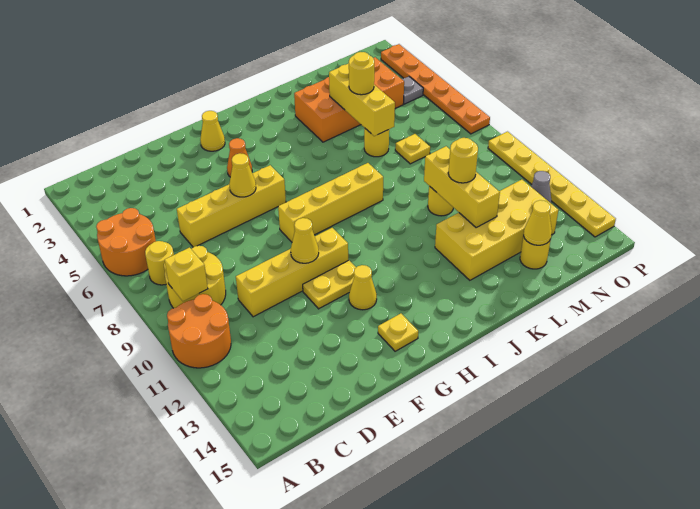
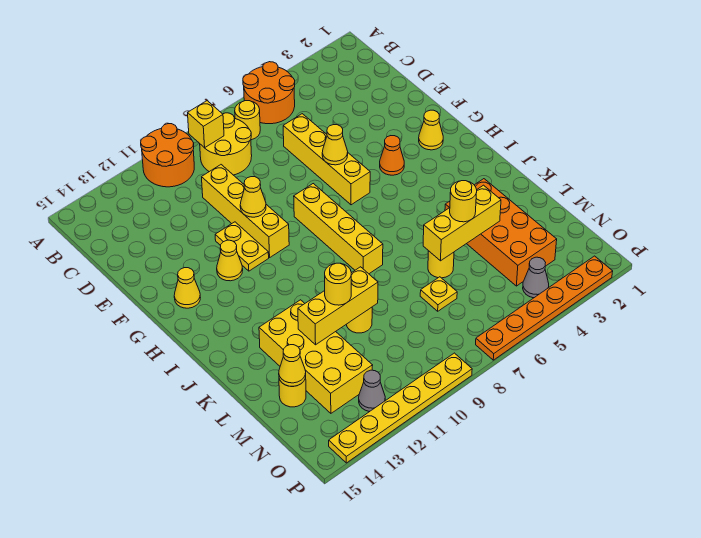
yellow plate G14 level 1 -> yellow cone G14 level 1
grey plate O4 level 1 -> grey cone O4 level 1

